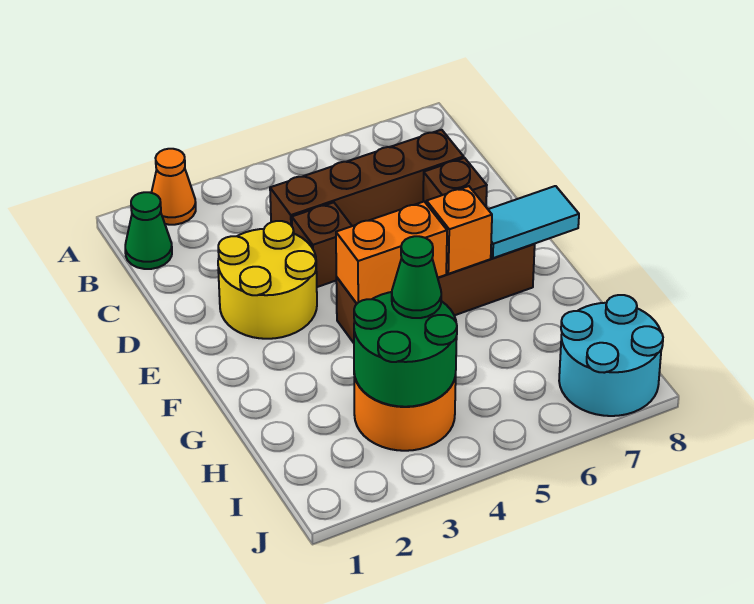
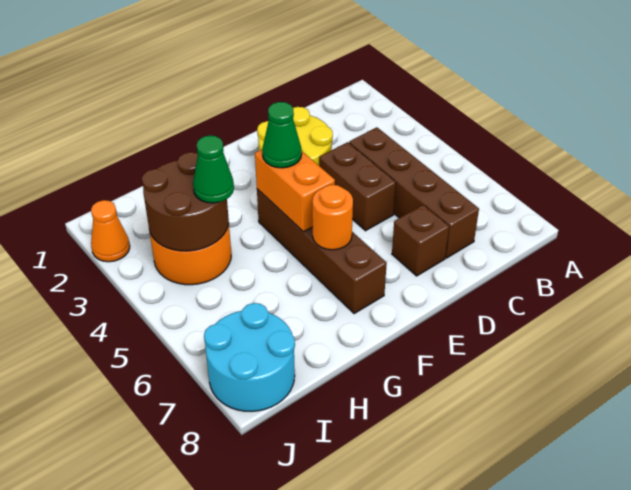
orange cone A2 level 1 -> orange cone J2 level 1
green cone B1 level 1 -> green cone F4 level 3
brown brick D4 level 1 -> brown brick D4:D5 level 1
orange brick F6 level 2 -> orange round brick F6 level 2
cyan tile F7:F8 level 2 -> none
green round brick H3:I4 level 2 -> brown round brick H3:I4 level 2

